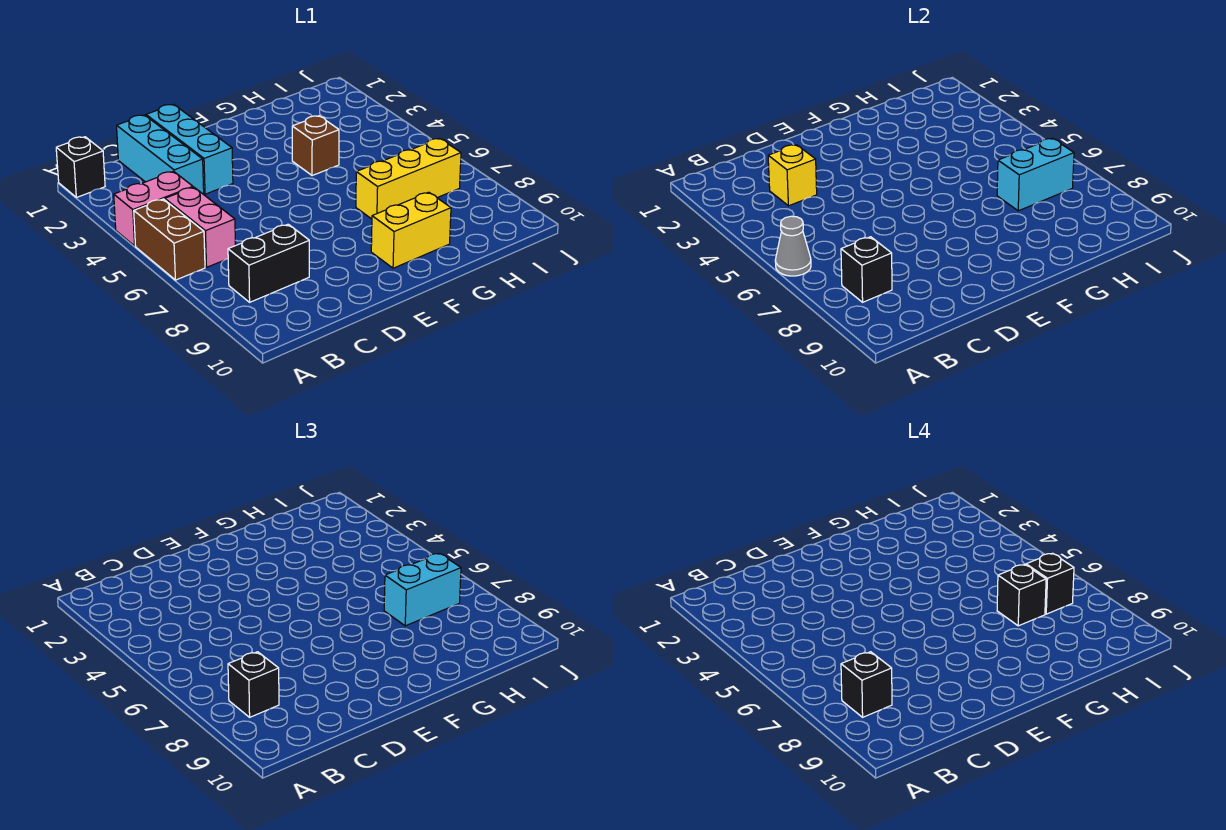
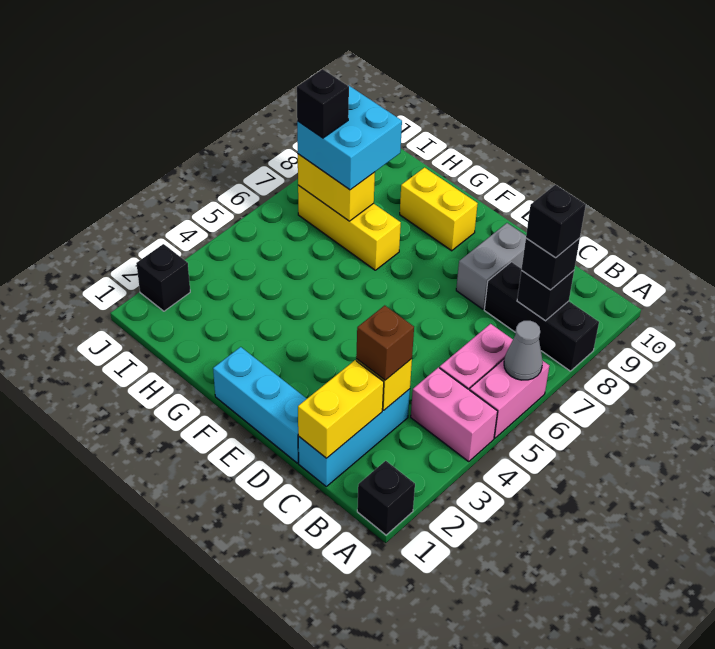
brown brick A5:A6 level 1 -> pink brick A5:A6 level 1
black brick B8:C8 level 1 -> black brick A8:C8 level 1
none -> yellow brick C1:C2 level 2
cyan brick D1:D3 level 1 -> cyan brick D1:F1 level 1
none -> grey brick D8:D9 level 1
brown brick G4 level 1 -> brown brick C3 level 3
cyan brick H7:I7 level 2 -> yellow brick H7:I7 level 2
cyan brick H7:I7 level 3 -> cyan brick H7:I8 level 3
black brick H7 level 4 -> black brick J2 level 1

